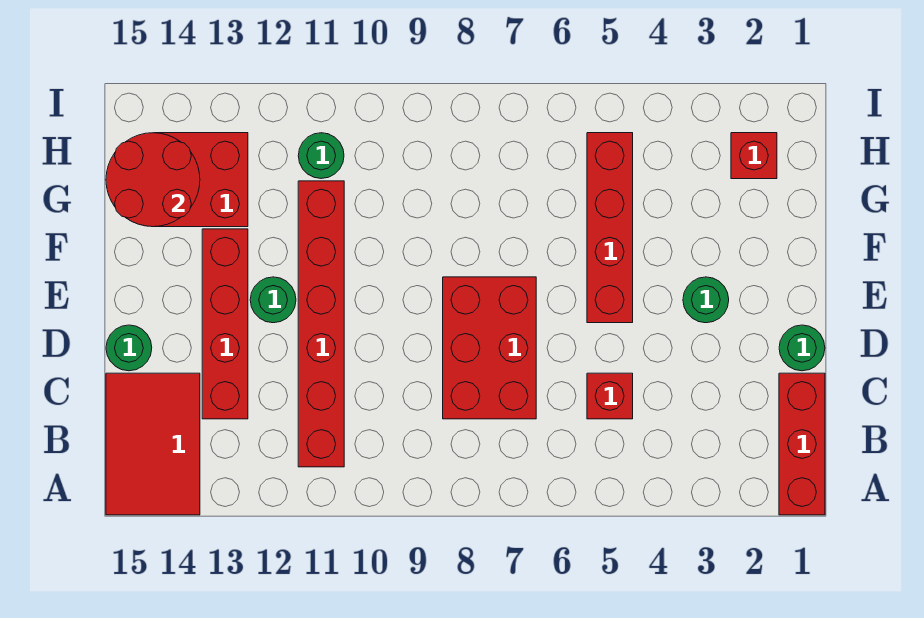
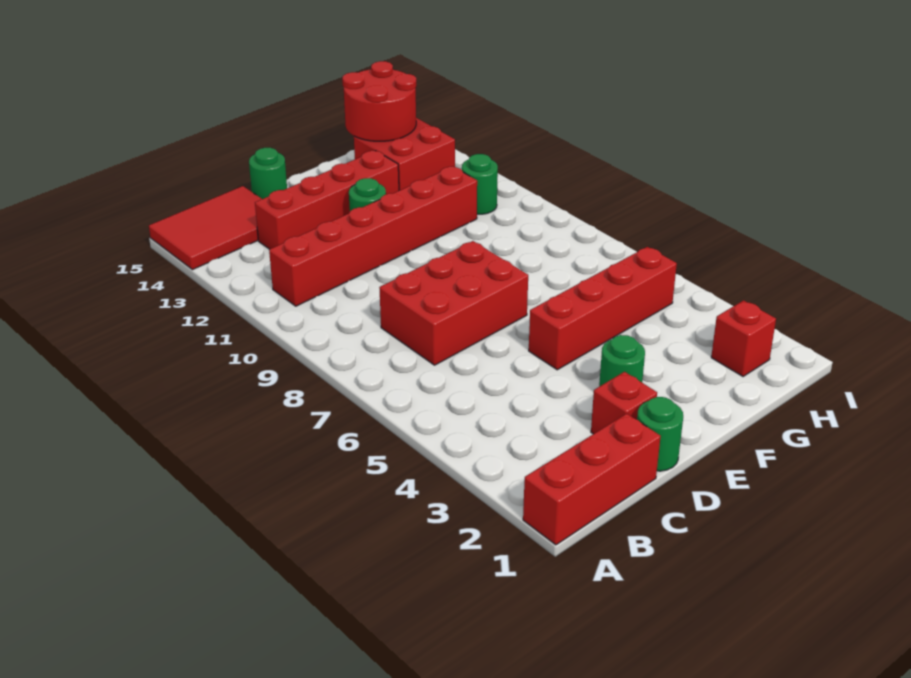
red brick C5 level 1 -> red brick D2 level 1

